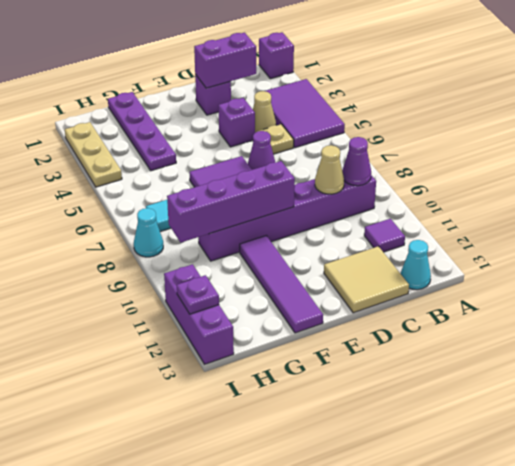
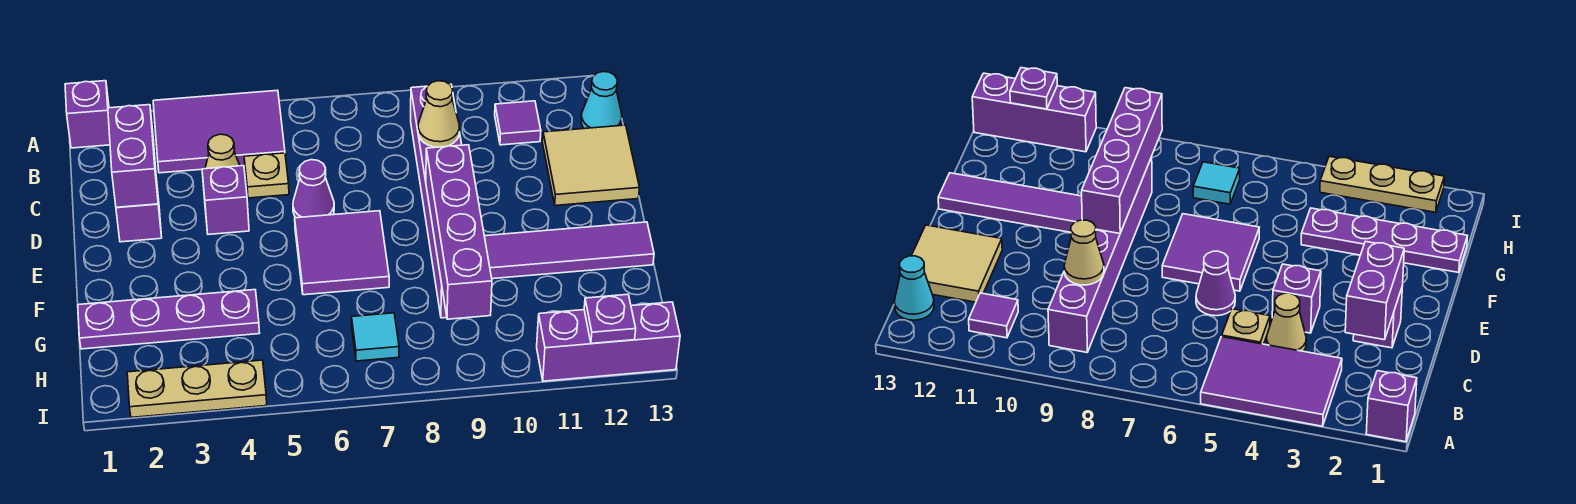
purple cone B9 level 2 -> none
cyan cone I8 level 1 -> none

